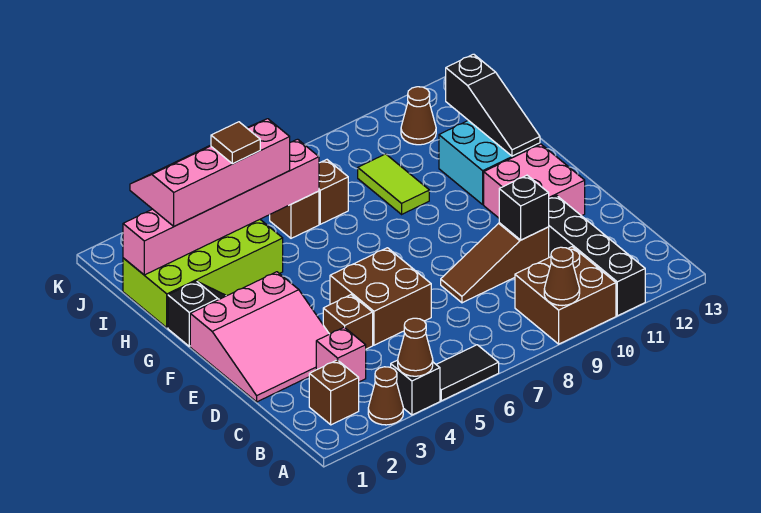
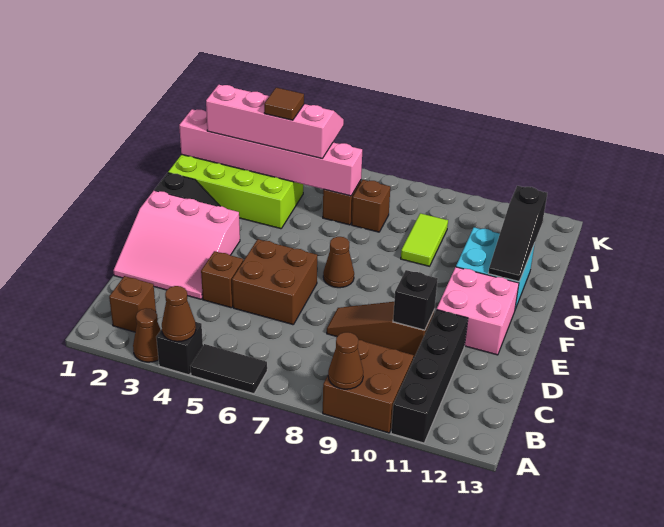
pink brick C3 level 1 -> none
brown cone J11 level 1 -> brown cone F7 level 1

